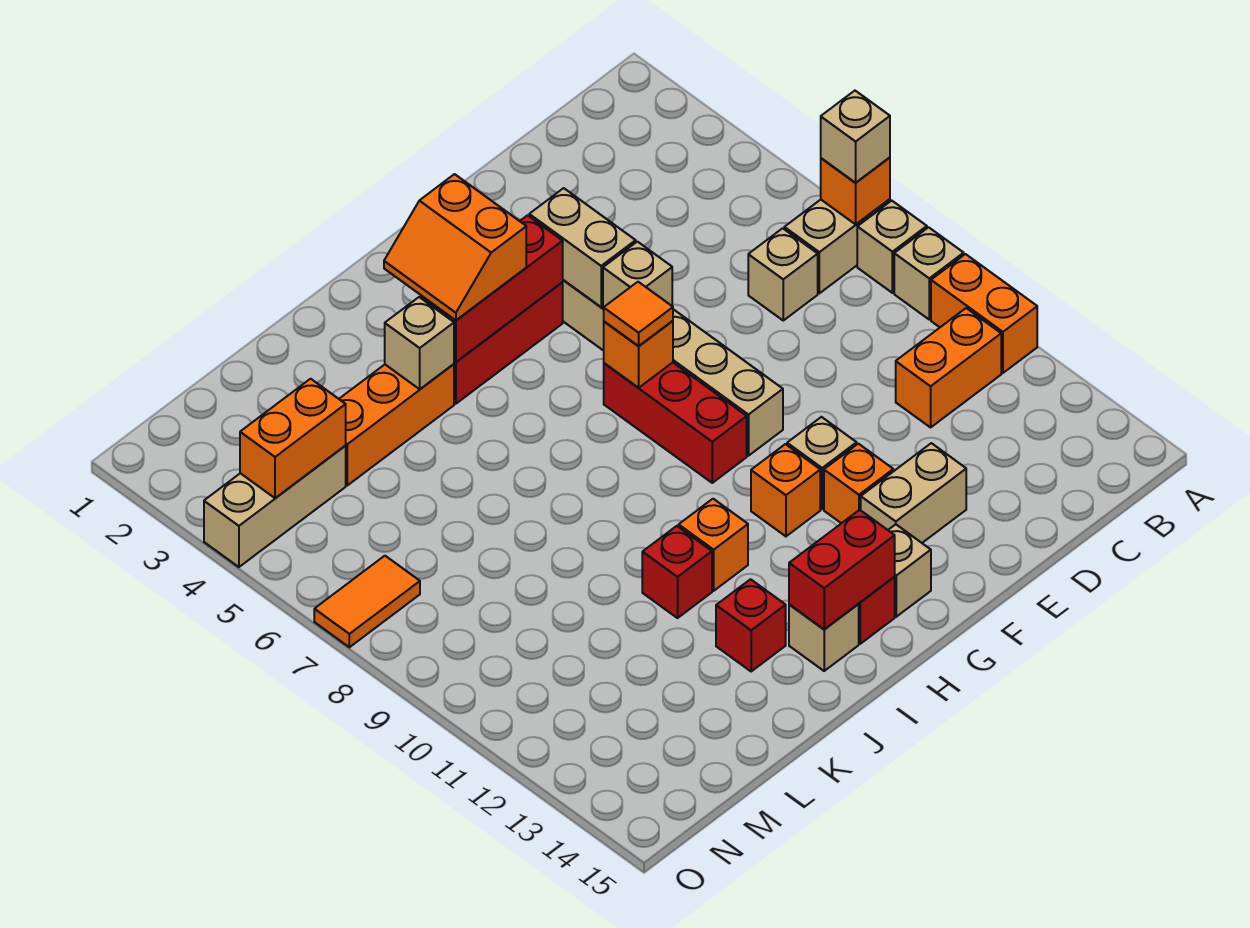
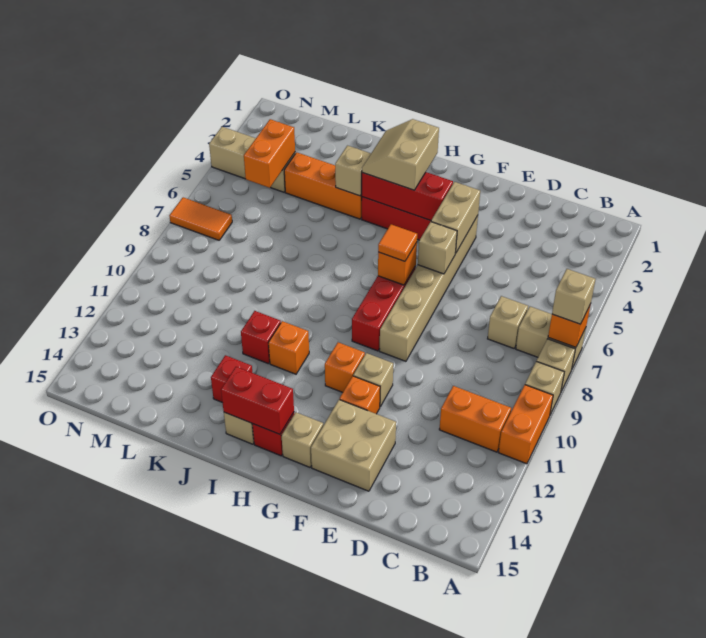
tan brick E13:F13 level 1 -> tan brick E13:F14 level 1
orange slope H3:I4 level 3 top H -> tan slope H3:I4 level 3 top H
orange brick M4:N4 level 2 -> orange brick M4:M5 level 2

